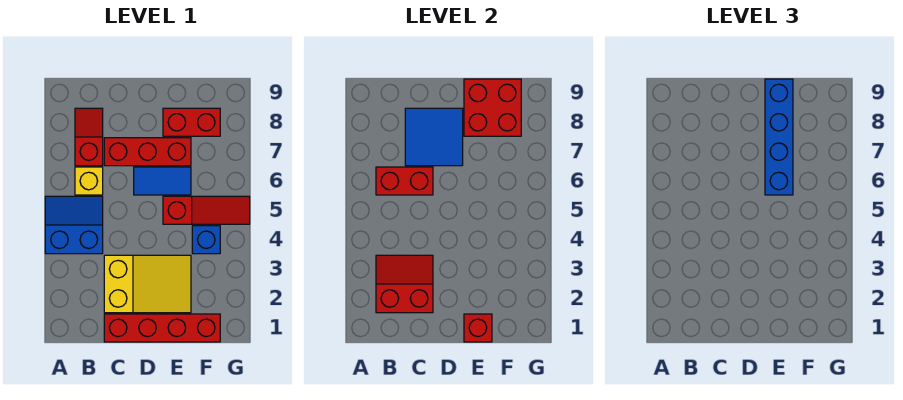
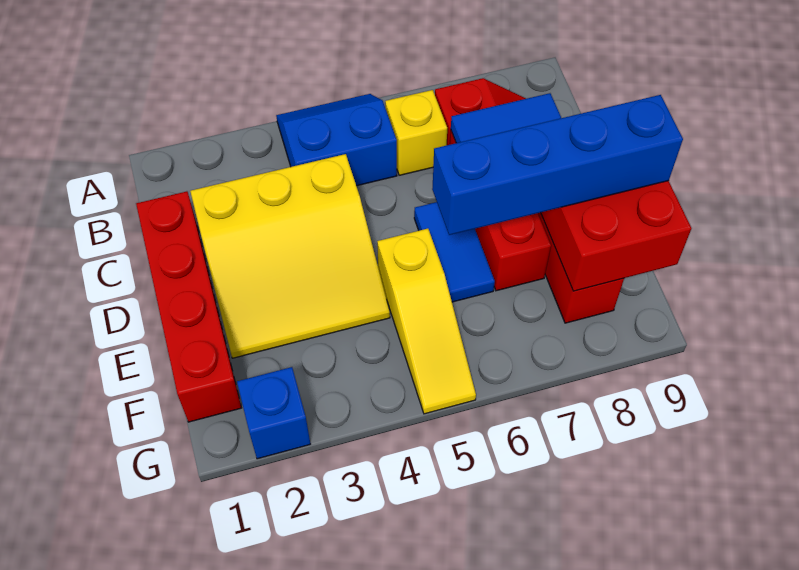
blue slope A4:B5 level 1 top 4 -> blue slope A4:B5 level 1 top B
red slope B2:C3 level 2 top 2 -> none
red brick B6:C6 level 2 -> none
yellow slope C2:E3 level 1 top C -> yellow slope C2:E4 level 1 top C
red brick E1 level 2 -> none
red slope E5:G5 level 1 top E -> yellow slope E5:G5 level 1 top E
blue brick F4 level 1 -> blue brick G2 level 1

